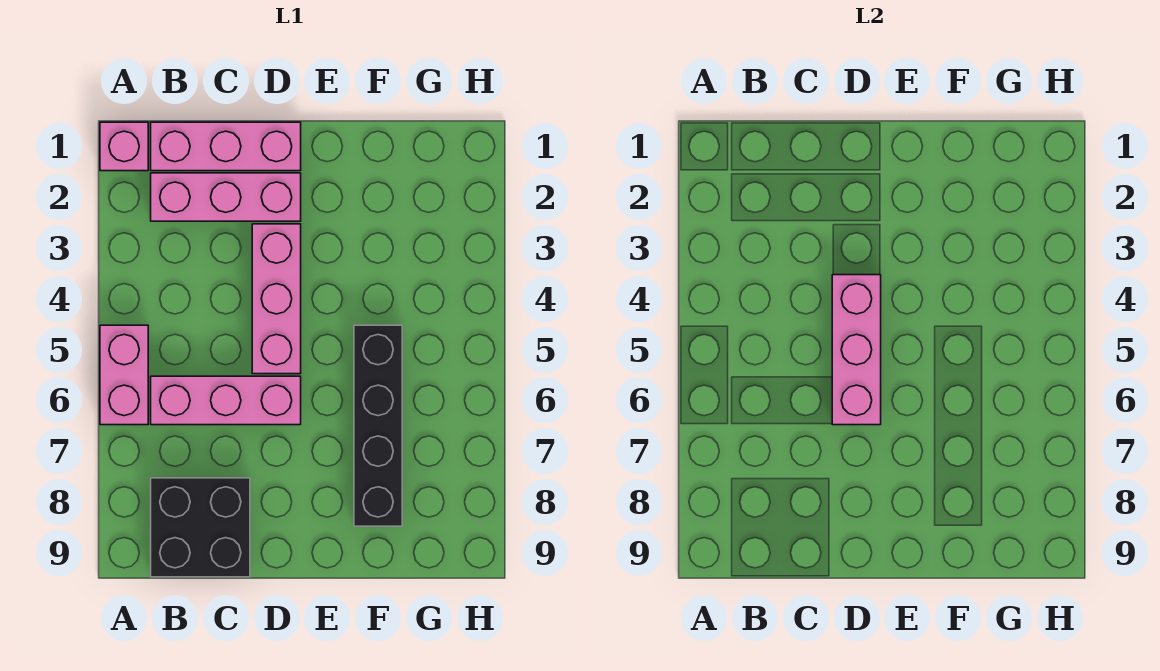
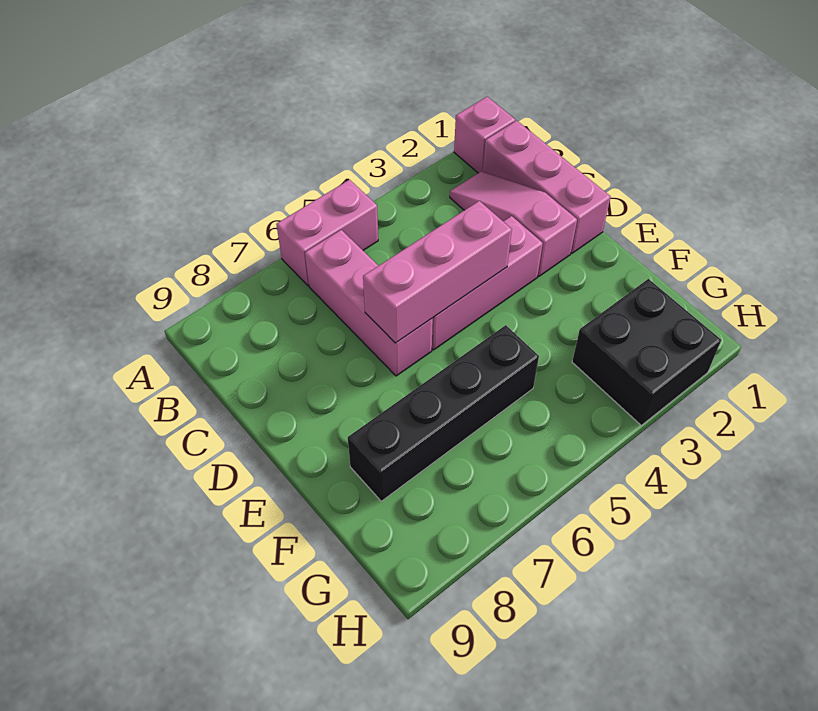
pink brick B2:D2 level 1 -> pink slope B2:D2 level 1 top D
black brick B8:C9 level 1 -> black brick G2:H3 level 1

